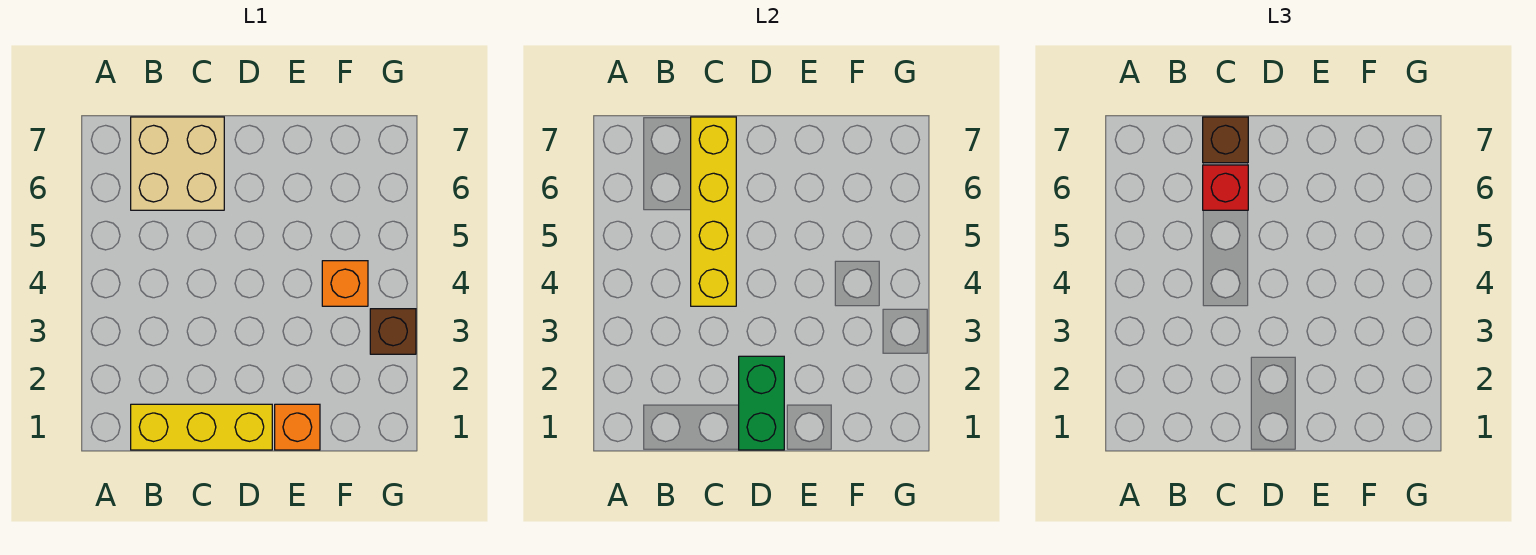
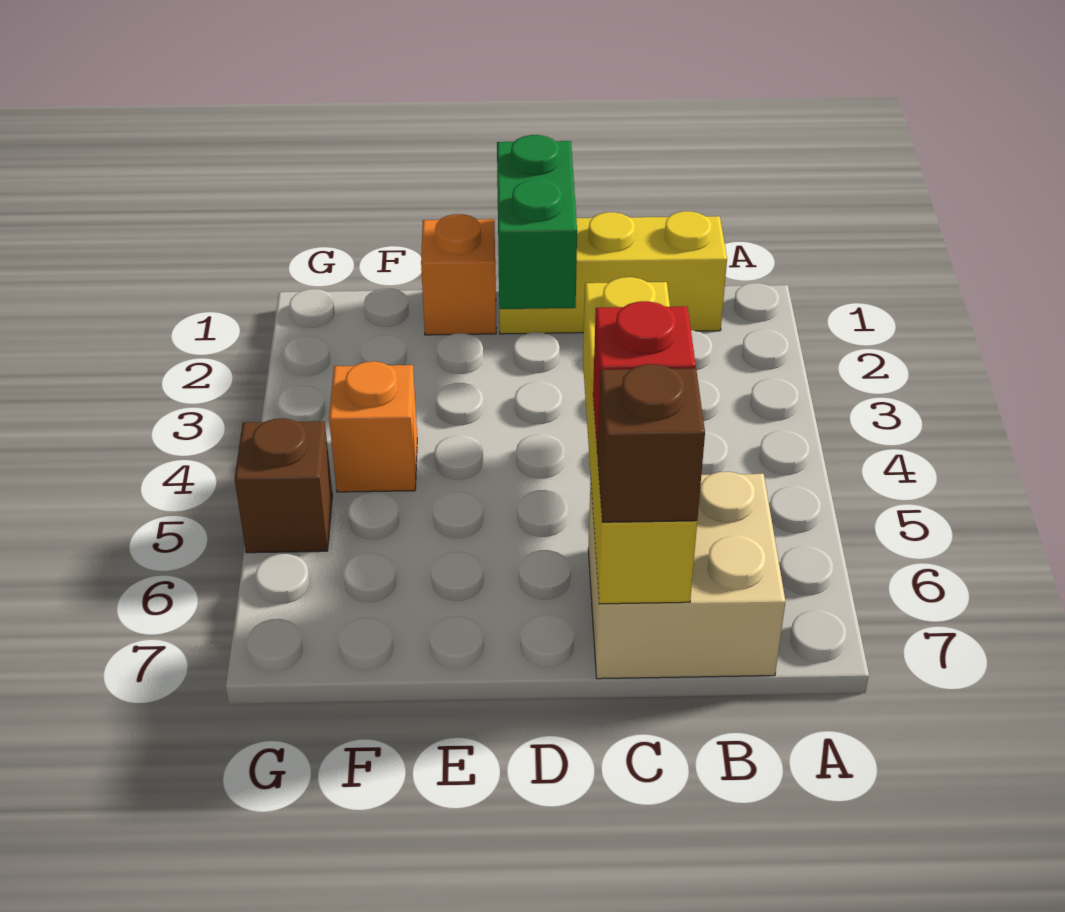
brown brick G3 level 1 -> brown brick G5 level 1

